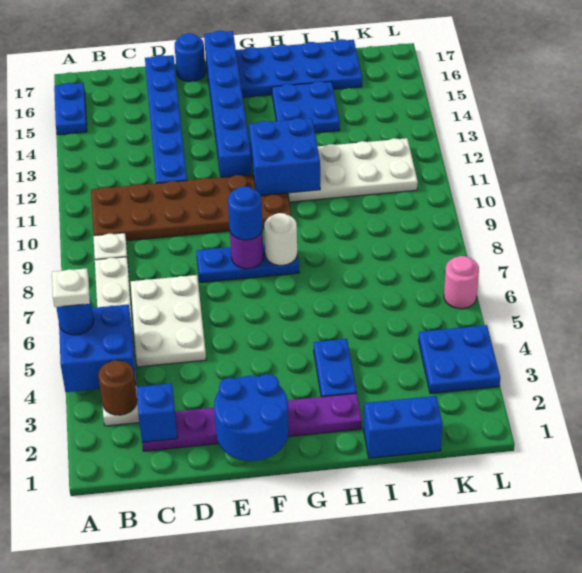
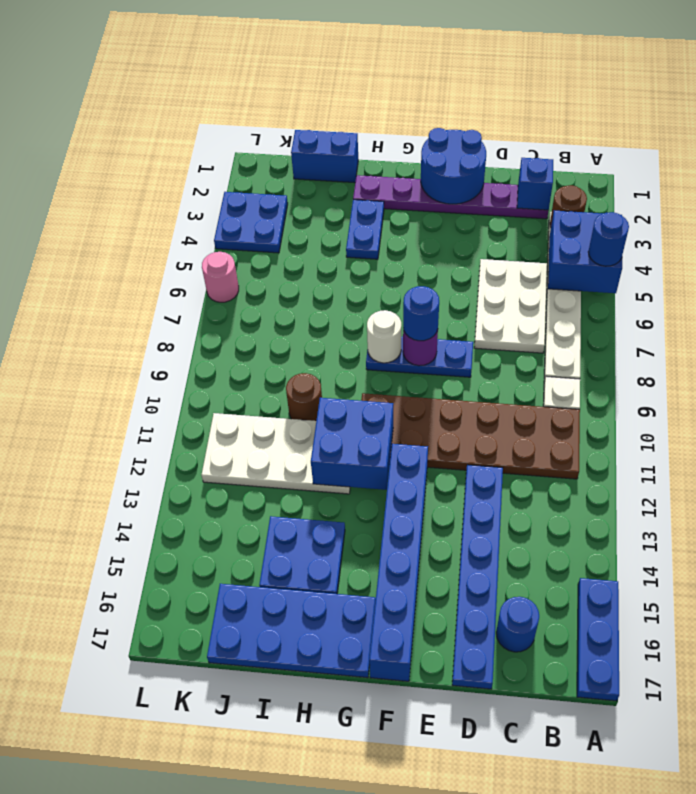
white plate A5 level 4 -> none
blue plate A15:A16 level 1 -> blue plate A15:A17 level 1
blue round brick E17 level 1 -> blue round brick C16 level 1
none -> brown round brick I10 level 1

